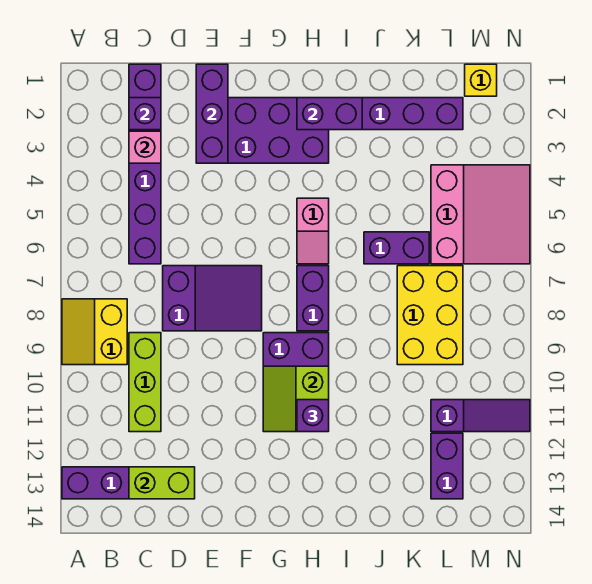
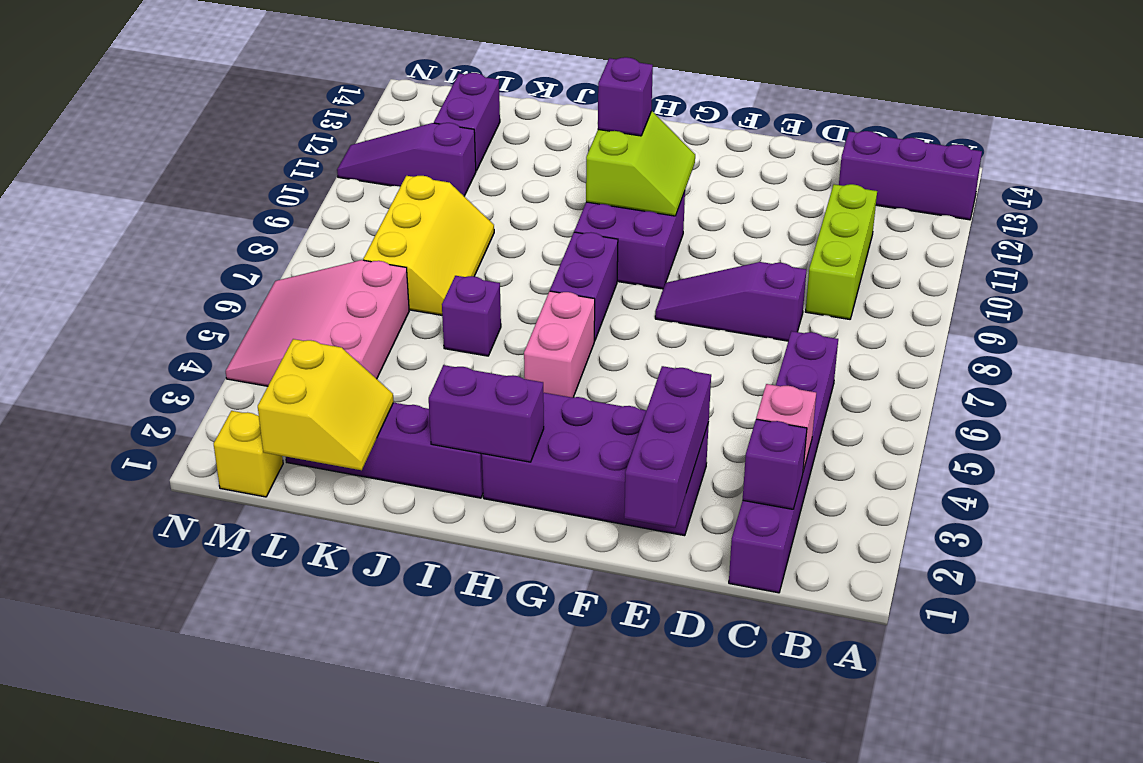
yellow slope A8:B9 level 1 top B -> yellow slope K1:L2 level 2 top L
lime brick C13:D13 level 2 -> none
purple slope D7:F8 level 1 top D -> purple slope D8:F8 level 1 top D
pink slope H5:H6 level 1 top 5 -> pink brick H5:H6 level 1
purple brick J6:K6 level 1 -> purple brick J6 level 1
yellow brick K7:L9 level 1 -> yellow slope K7:L9 level 1 top L

